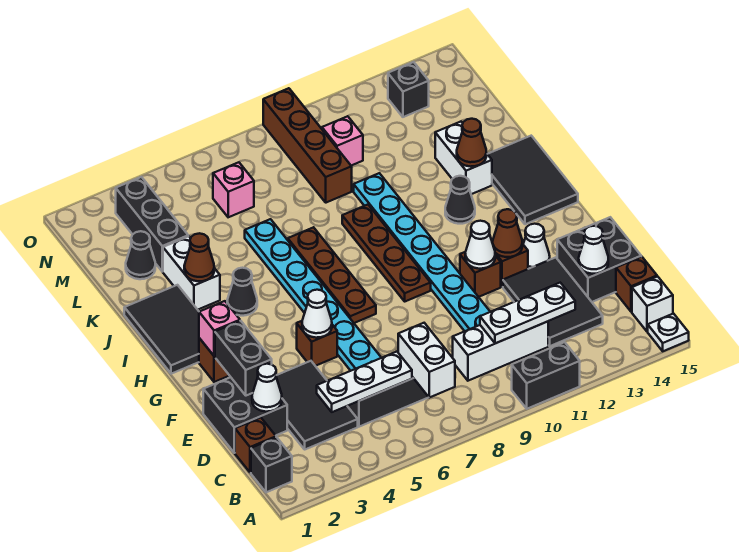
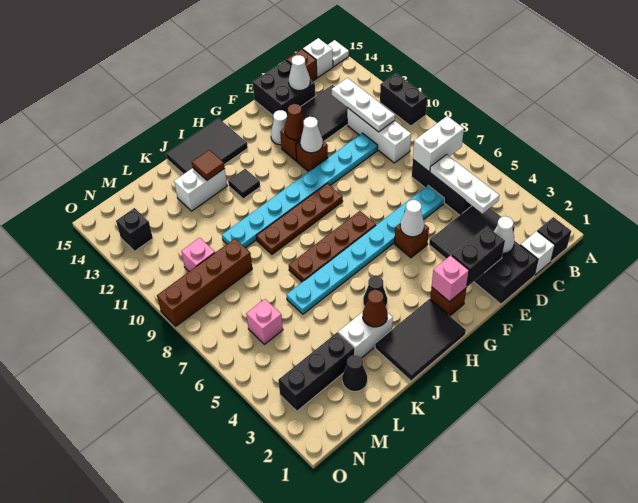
brown brick C1 level 1 -> white brick C1 level 1
black cone I12 level 1 -> black tile I12 level 1
brown cone J13 level 2 -> brown tile J13 level 2

